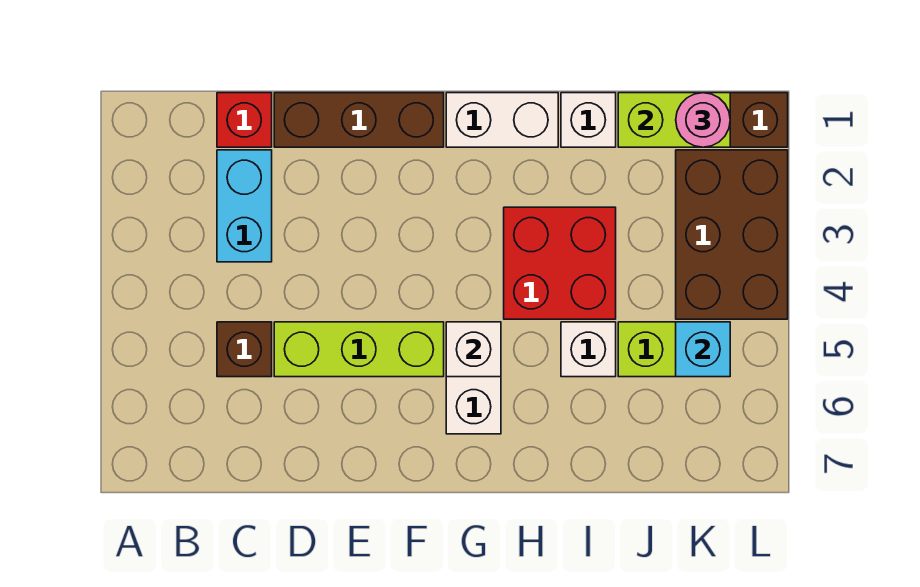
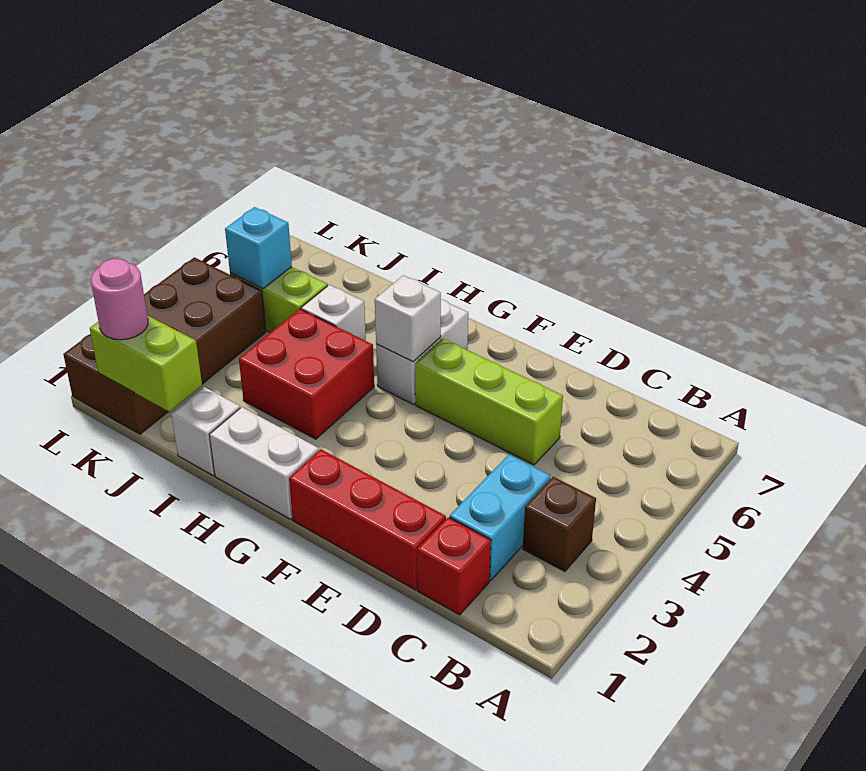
brown brick C5 level 1 -> brown brick B3 level 1
brown brick D1:F1 level 1 -> red brick D1:F1 level 1

